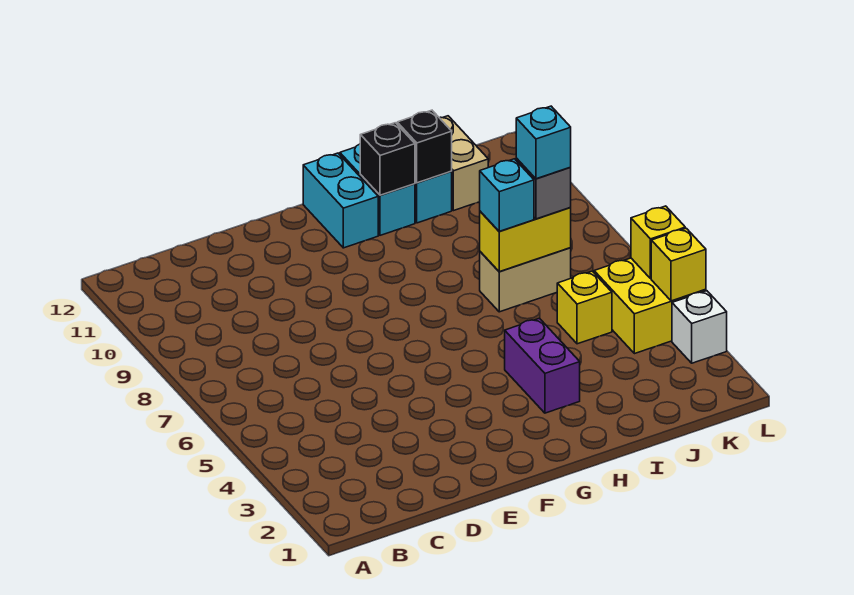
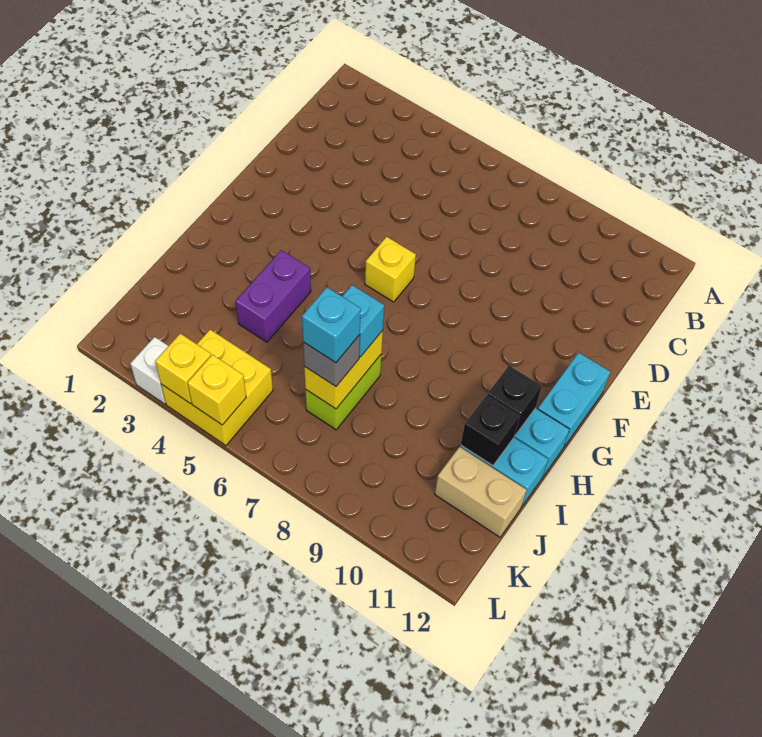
cyan brick G11:G12 level 1 -> cyan brick F12:G12 level 1
purple brick H3:H4 level 1 -> purple brick H4:I4 level 1
tan brick I7:J7 level 1 -> lime brick I7:J7 level 1
yellow brick J5 level 1 -> yellow brick F6 level 1

